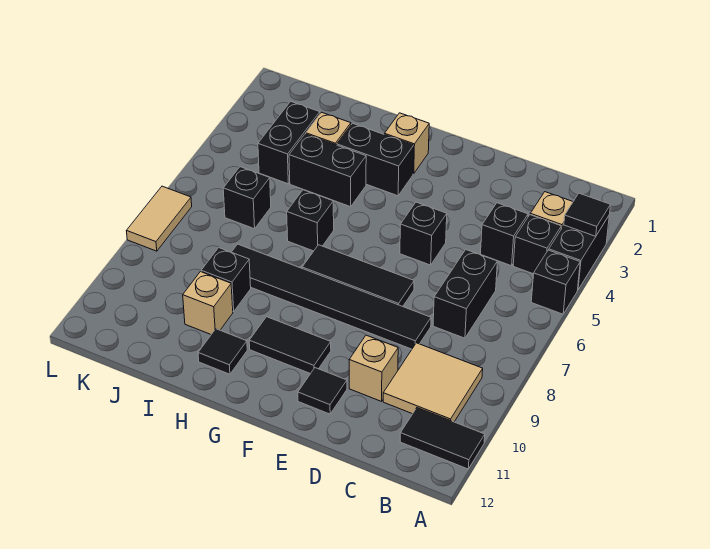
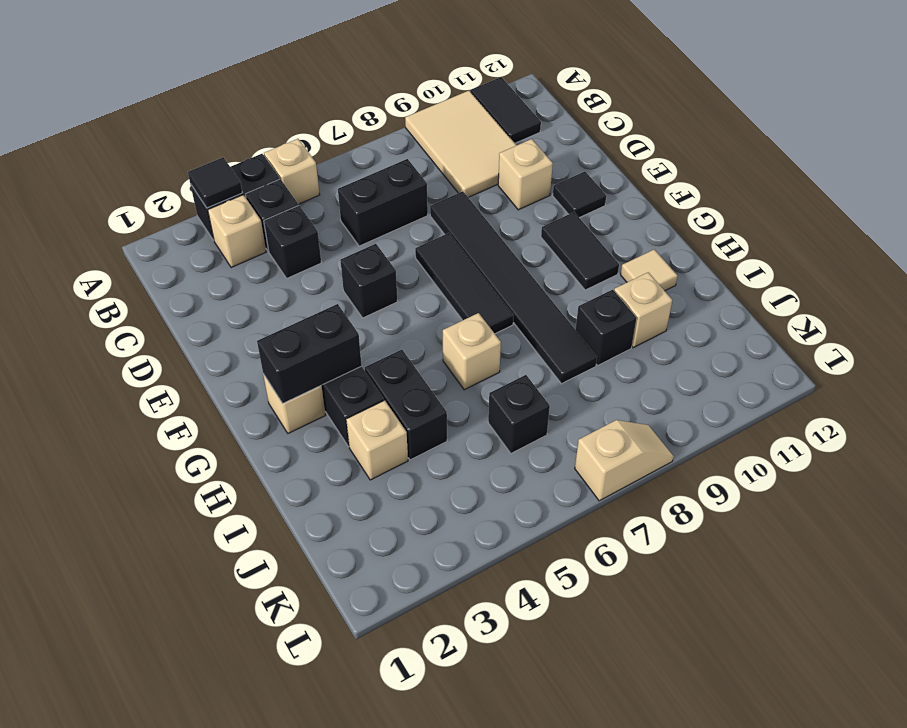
black brick A5 level 1 -> tan brick A5 level 1
tan tile B9:C10 level 1 -> tan tile A9:C10 level 1
black brick H6 level 1 -> tan brick H6 level 1
black tile H11 level 1 -> tan tile H11 level 1
black brick J3:J4 level 1 -> black brick G2:G3 level 2
tan tile L7:L8 level 1 -> tan slope L7:L8 level 1 top 7

